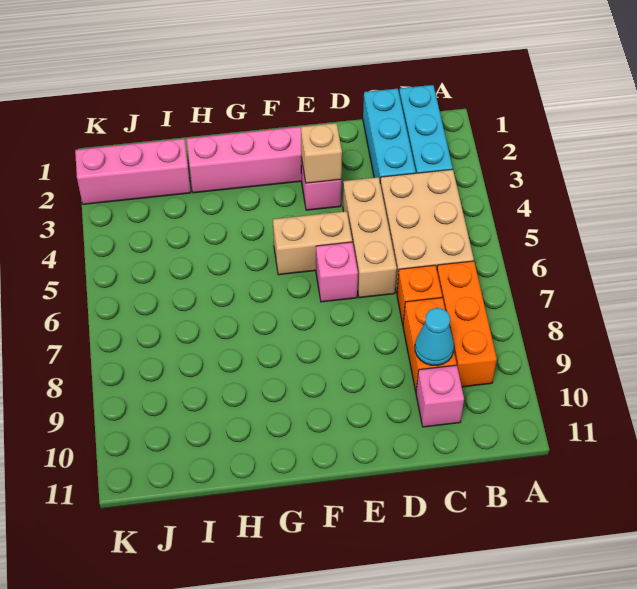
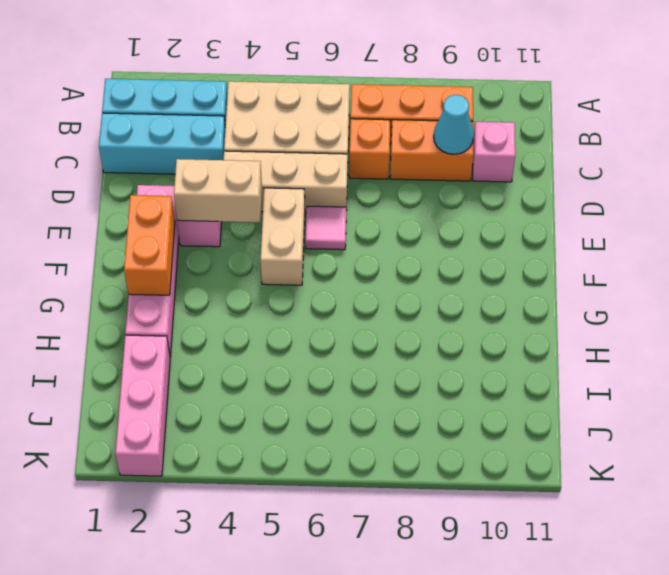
tan brick E3 level 2 -> tan brick E3:E4 level 2
pink brick E6 level 1 -> pink tile E6 level 1
none -> orange brick F2:G2 level 2

